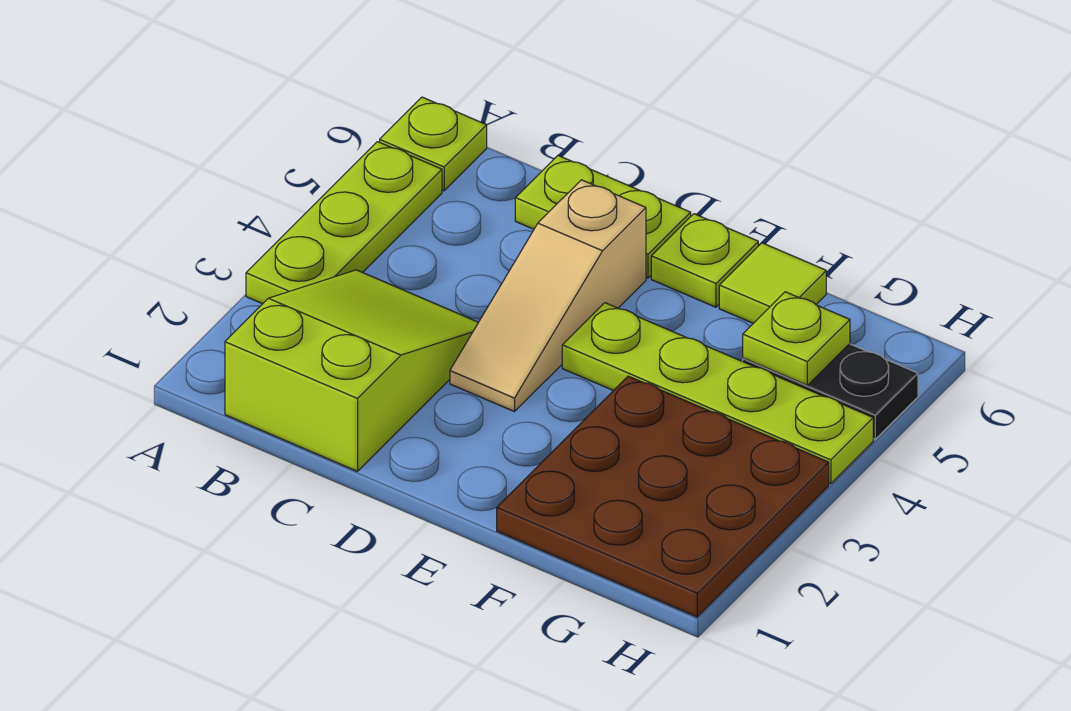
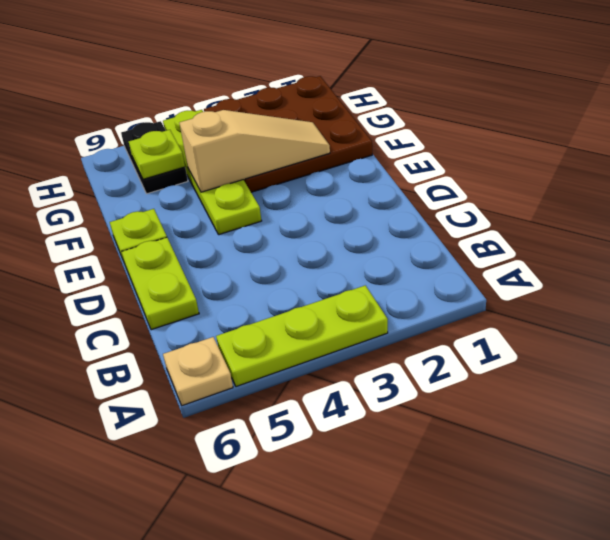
lime plate A6 level 1 -> tan plate A6 level 1
lime slope B1:C3 level 1 top 1 -> none
tan slope D3:D5 level 1 top 5 -> tan slope F2:F4 level 2 top 4
lime tile F6 level 1 -> none

